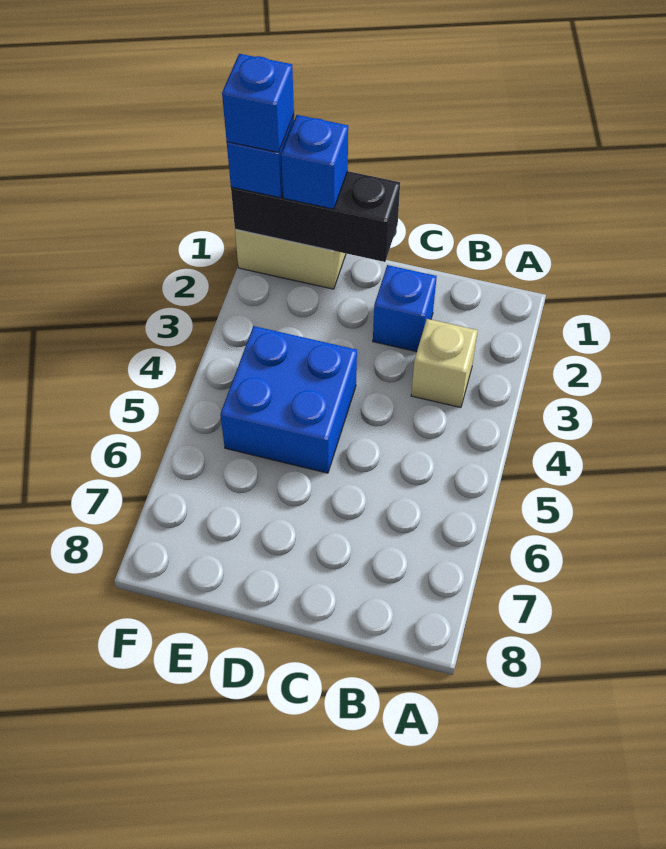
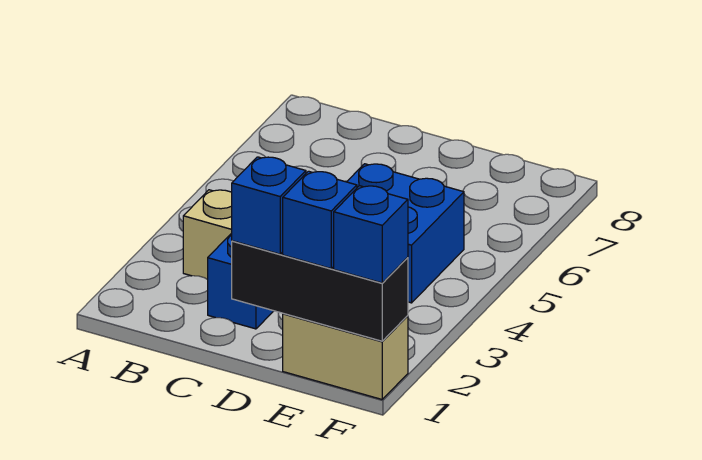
blue brick F1 level 4 -> blue brick D1 level 3

